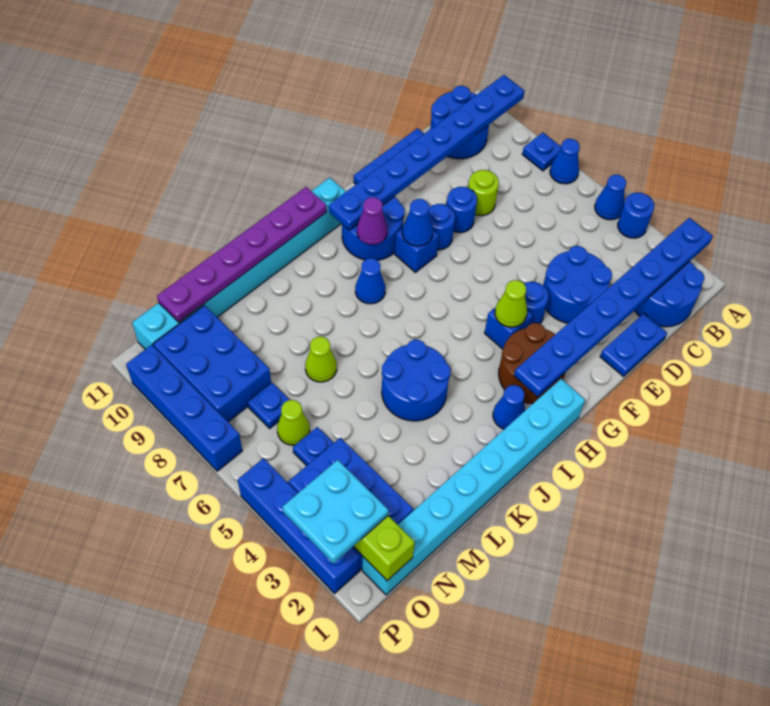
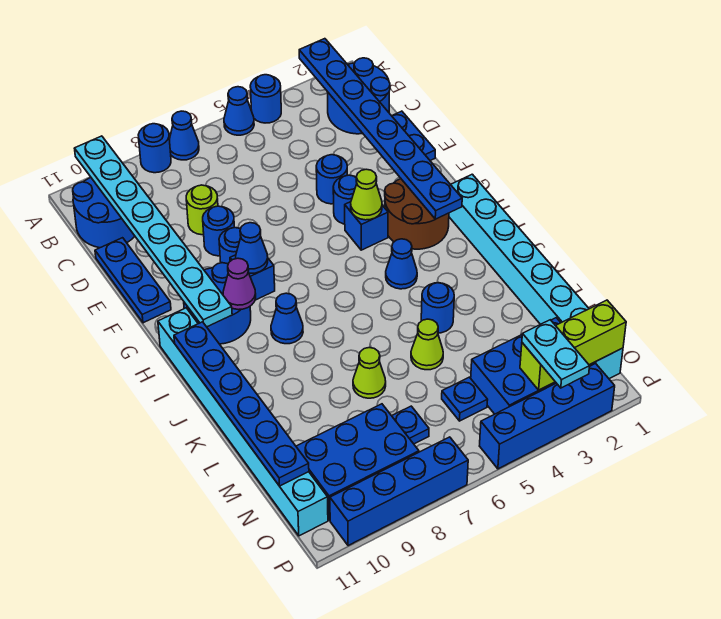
blue plate A8 level 1 -> blue round brick A8 level 1
blue plate A10:H10 level 2 -> cyan plate A10:H10 level 2
blue round brick D3:E4 level 1 -> blue round brick E4 level 1
blue cone I2 level 1 -> blue cone I4 level 1
purple plate I11:N11 level 2 -> blue plate I11:N11 level 2
blue round brick J4:K5 level 1 -> blue round brick K4 level 1
lime cone N6 level 1 -> lime cone L5 level 1
cyan plate O2:P3 level 3 -> cyan plate O3:P3 level 3

